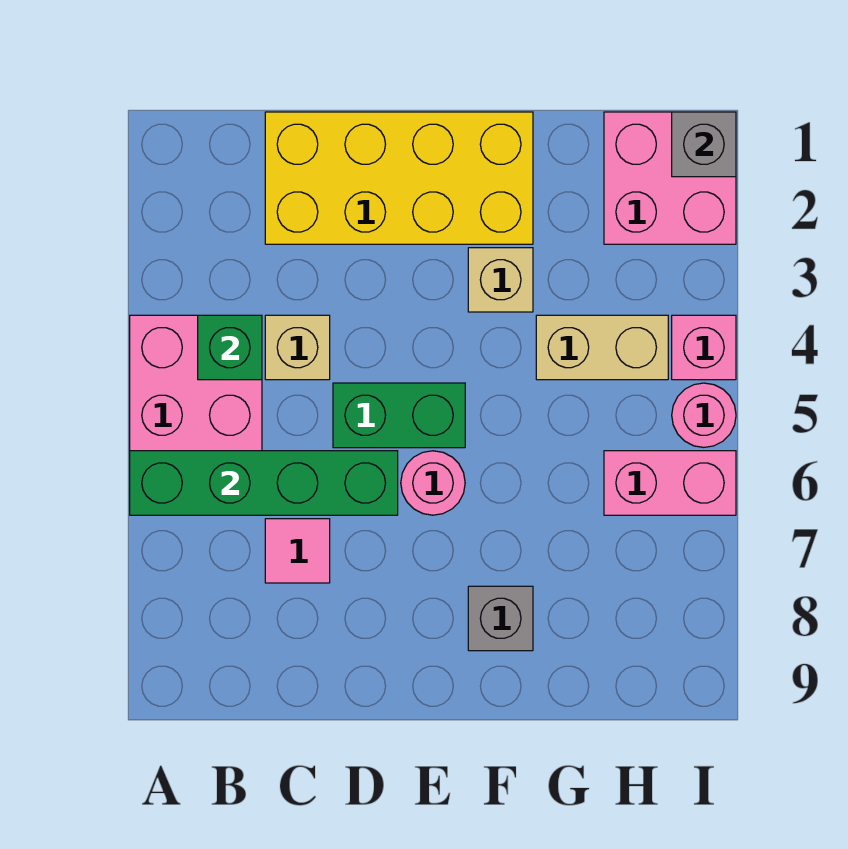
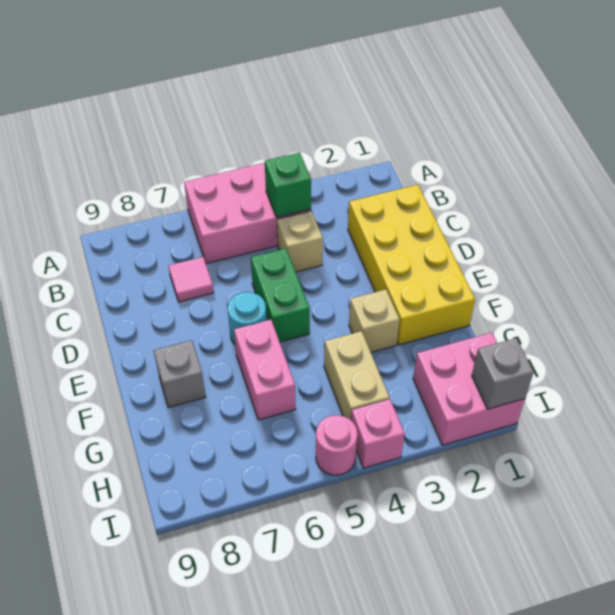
green brick A6:D6 level 2 -> none
pink round brick E6 level 1 -> cyan round brick E6 level 1
pink brick H6:I6 level 1 -> pink brick F6:G6 level 1

